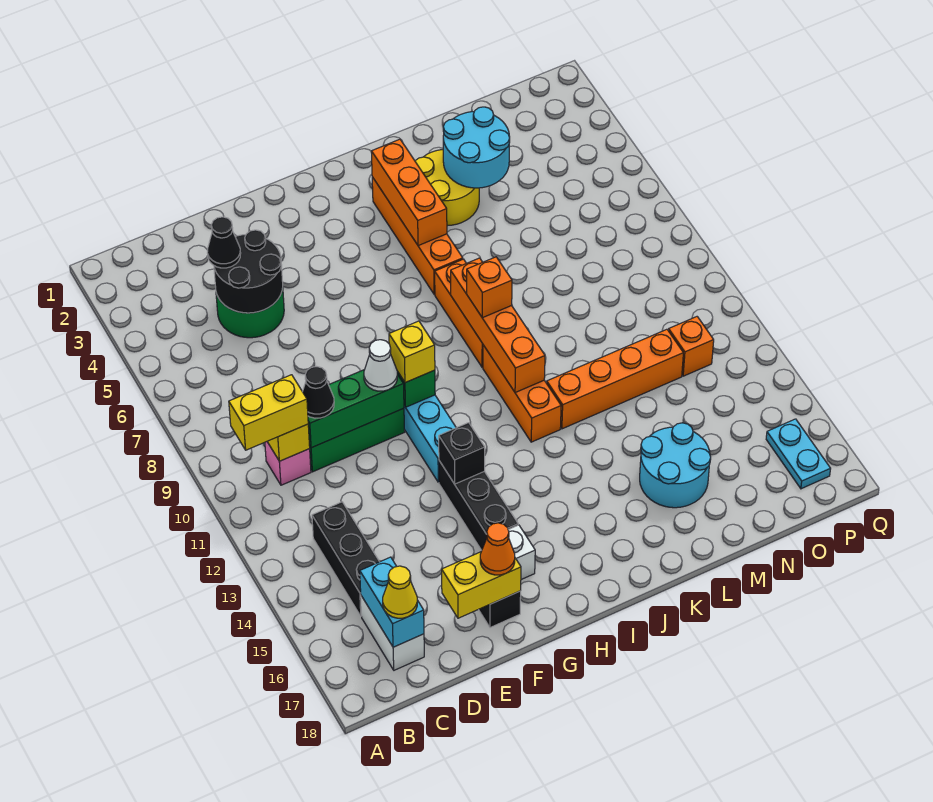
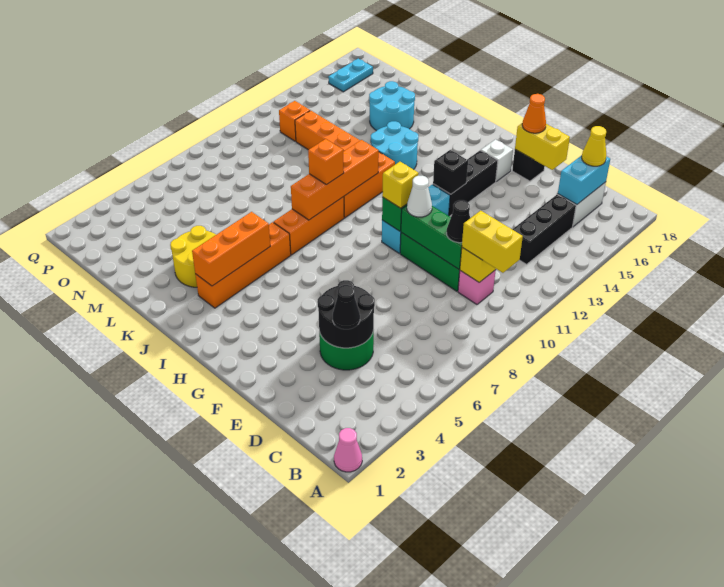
none -> pink cone A1 level 1
cyan round brick L3:M4 level 2 -> cyan round brick J13:K14 level 1

